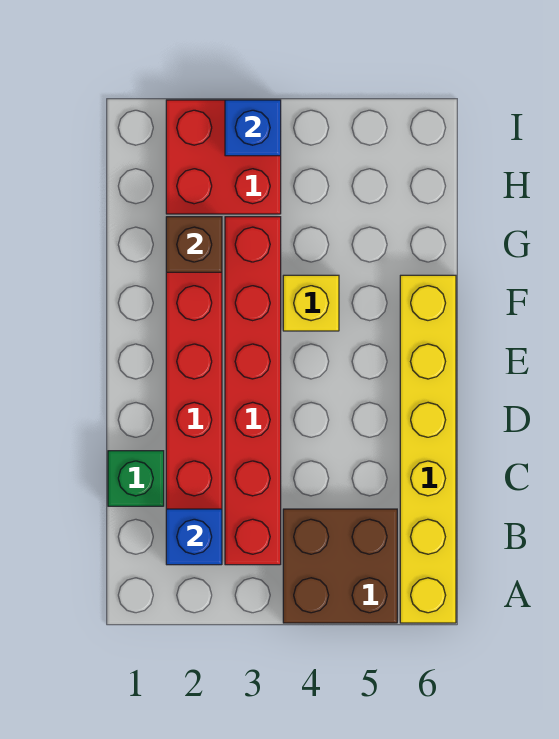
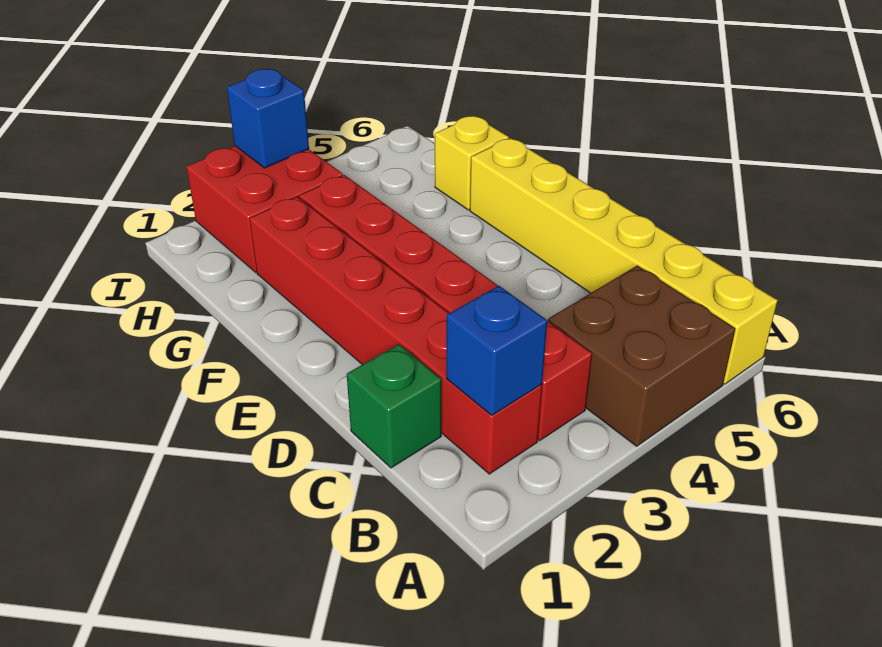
yellow brick F4 level 1 -> yellow brick G6 level 1
brown brick G2 level 2 -> none

